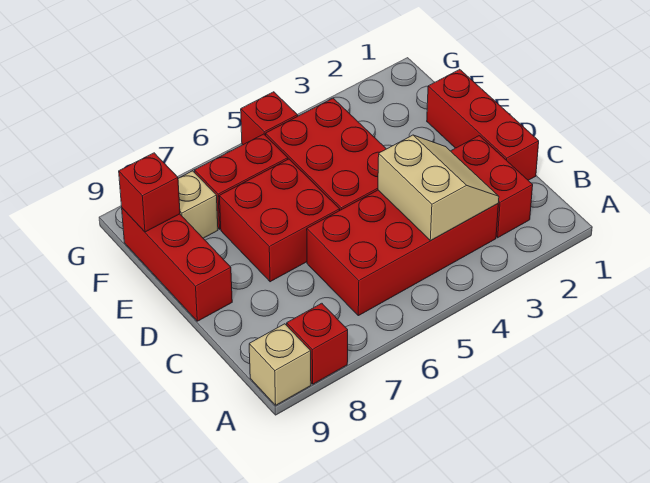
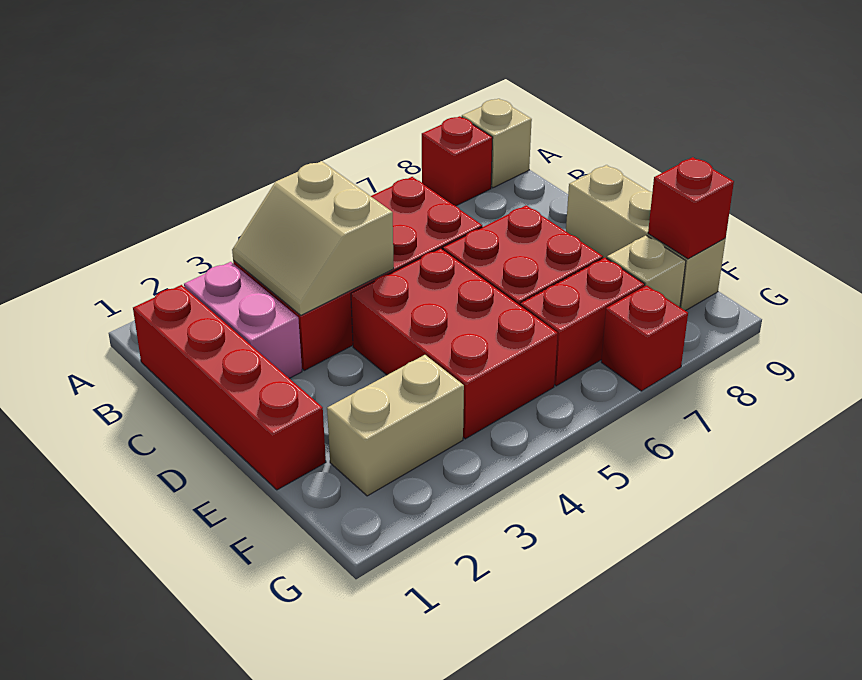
red brick B2:C2 level 1 -> pink brick B2:C2 level 1
red brick C1:E1 level 1 -> red brick B1:E1 level 1
red brick D9:F9 level 1 -> tan brick D9:F9 level 1
none -> tan brick F2:F3 level 1
red brick G5 level 1 -> red brick G7 level 1

